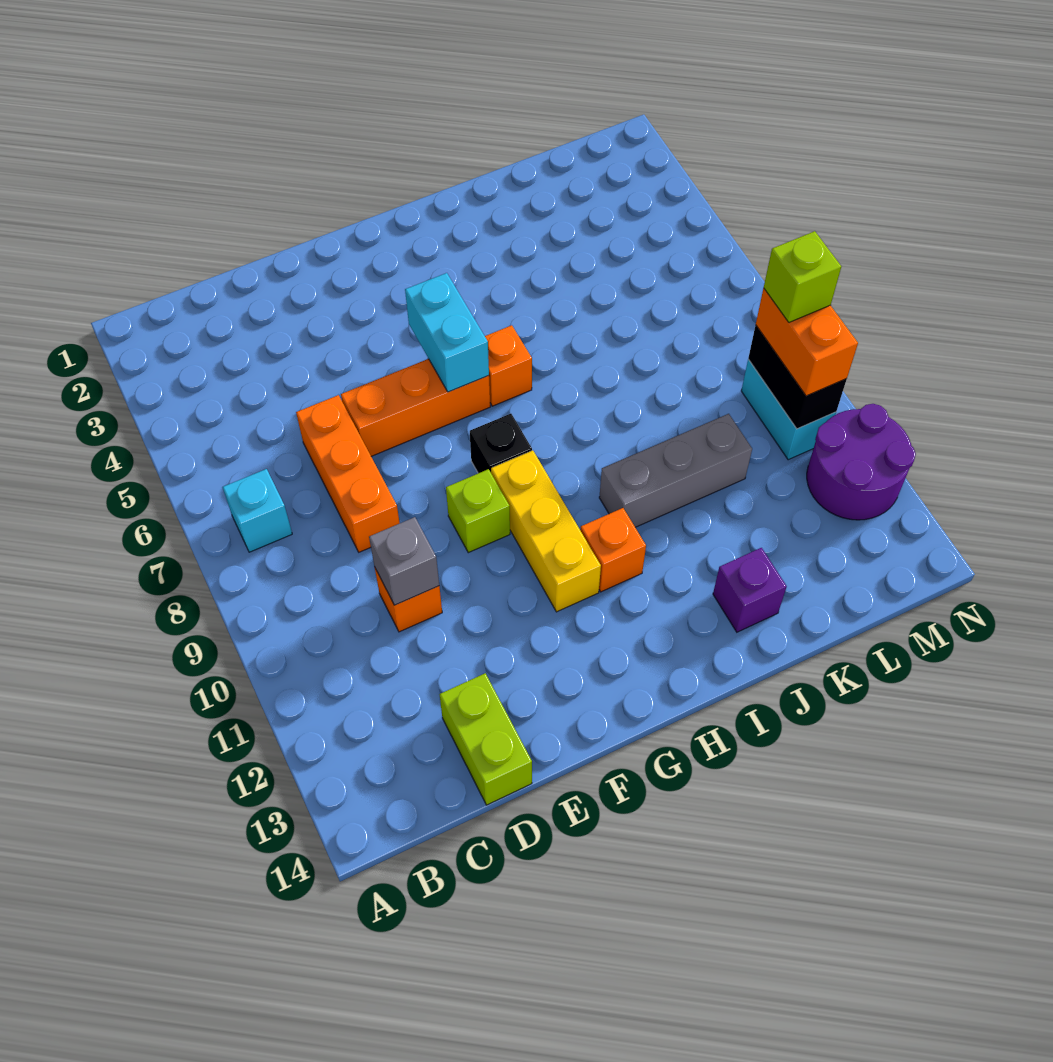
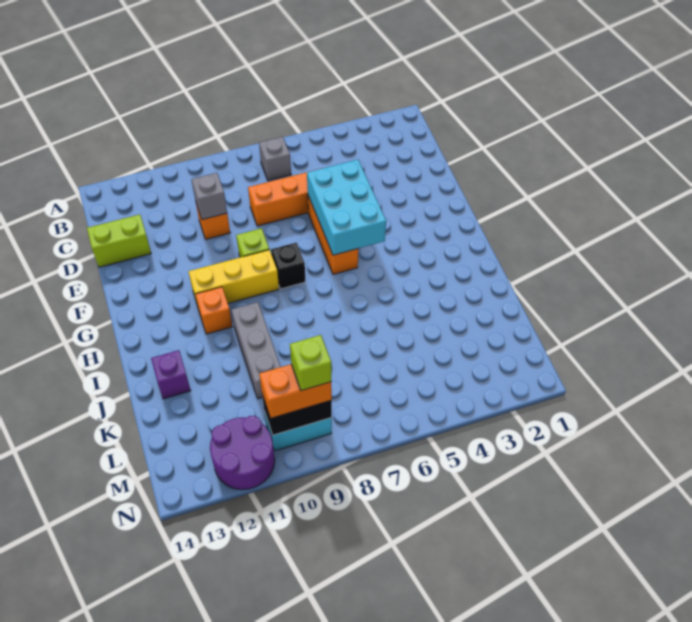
cyan brick B7 level 1 -> grey brick B7 level 1
cyan brick G5:G6 level 2 -> cyan brick E5:G6 level 2
orange brick H6 level 1 -> none

